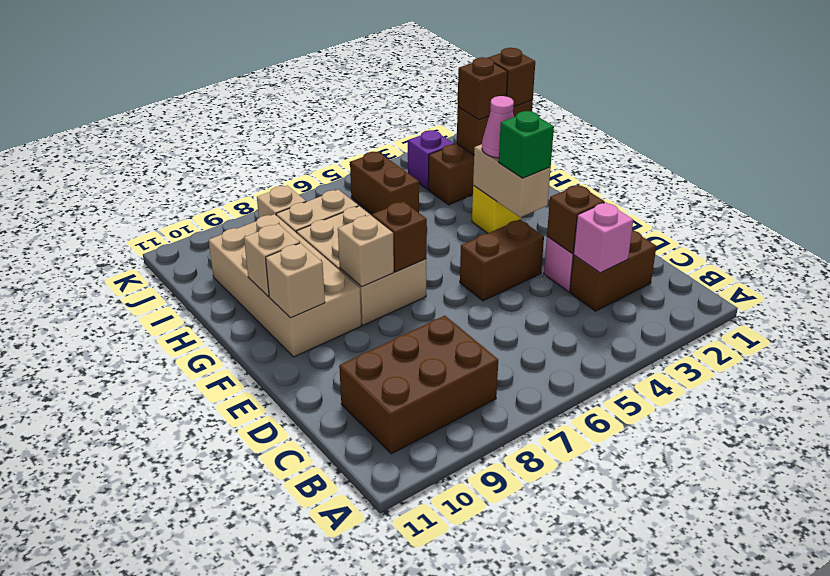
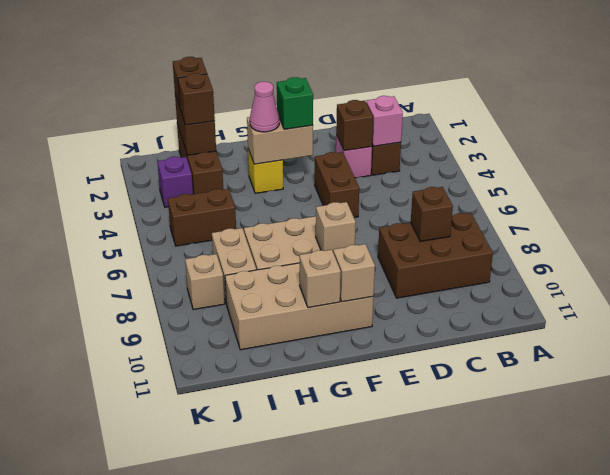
brown brick B8:C10 level 1 -> brown brick B8:D9 level 1
brown brick F7 level 2 -> brown brick C8 level 2

